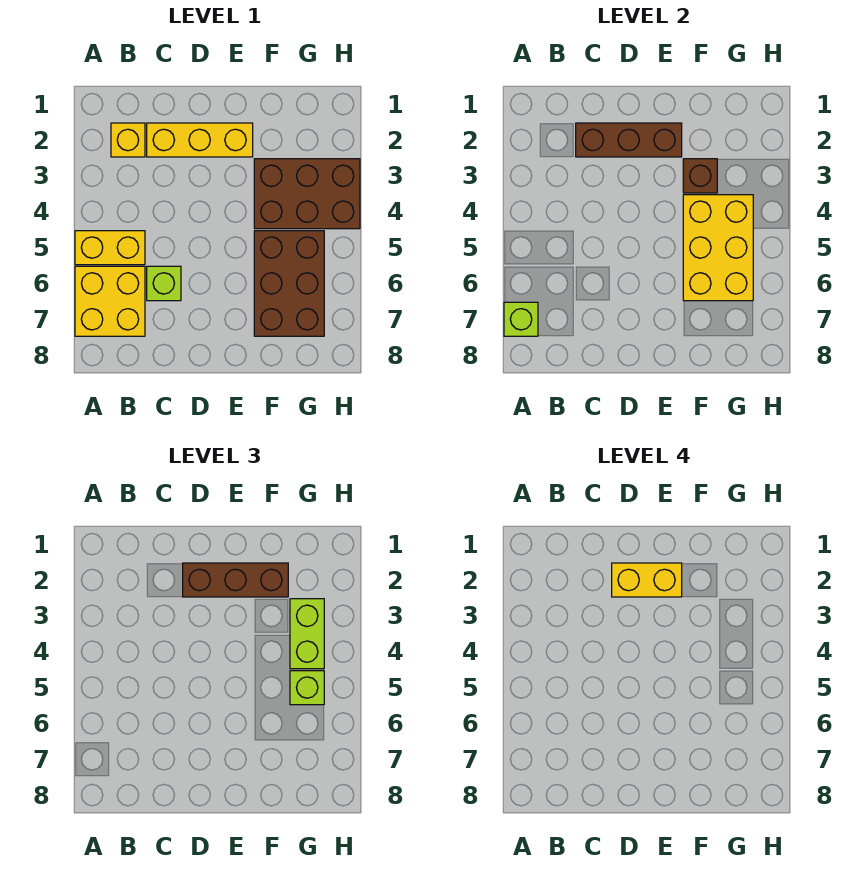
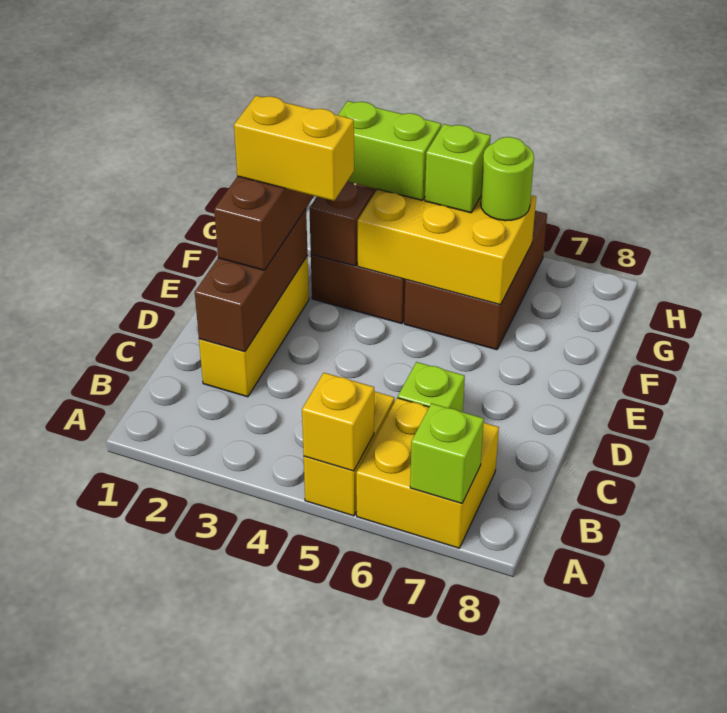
yellow brick B2 level 1 -> yellow brick A5 level 2
yellow brick D2:E2 level 4 -> yellow brick E2:E3 level 4
brown brick F5:G7 level 1 -> brown brick F5:H6 level 1
none -> lime round brick G6 level 3

